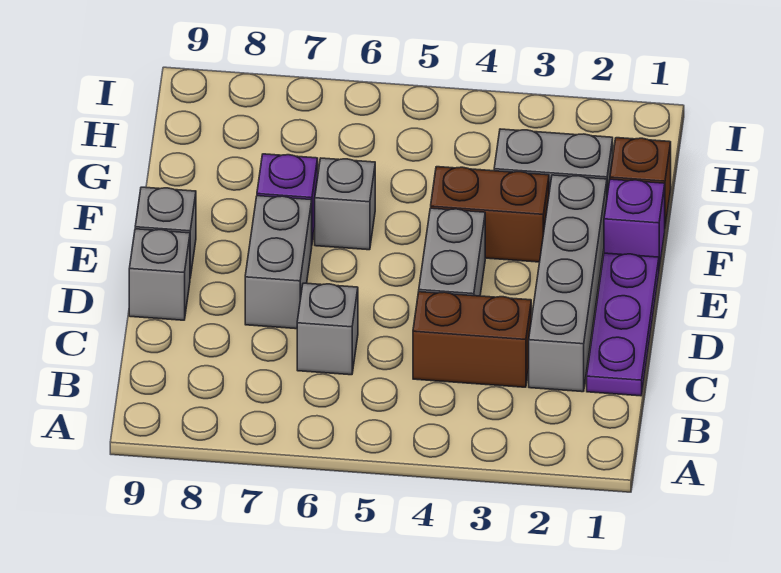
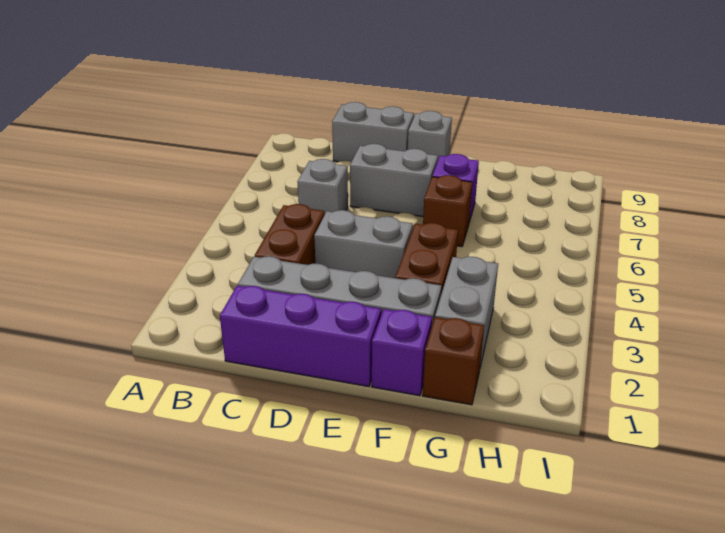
purple plate C1:E1 level 1 -> purple brick C1:E1 level 1
grey brick D9 level 1 -> grey brick C9:D9 level 1
grey brick F6 level 1 -> brown brick F6 level 1

